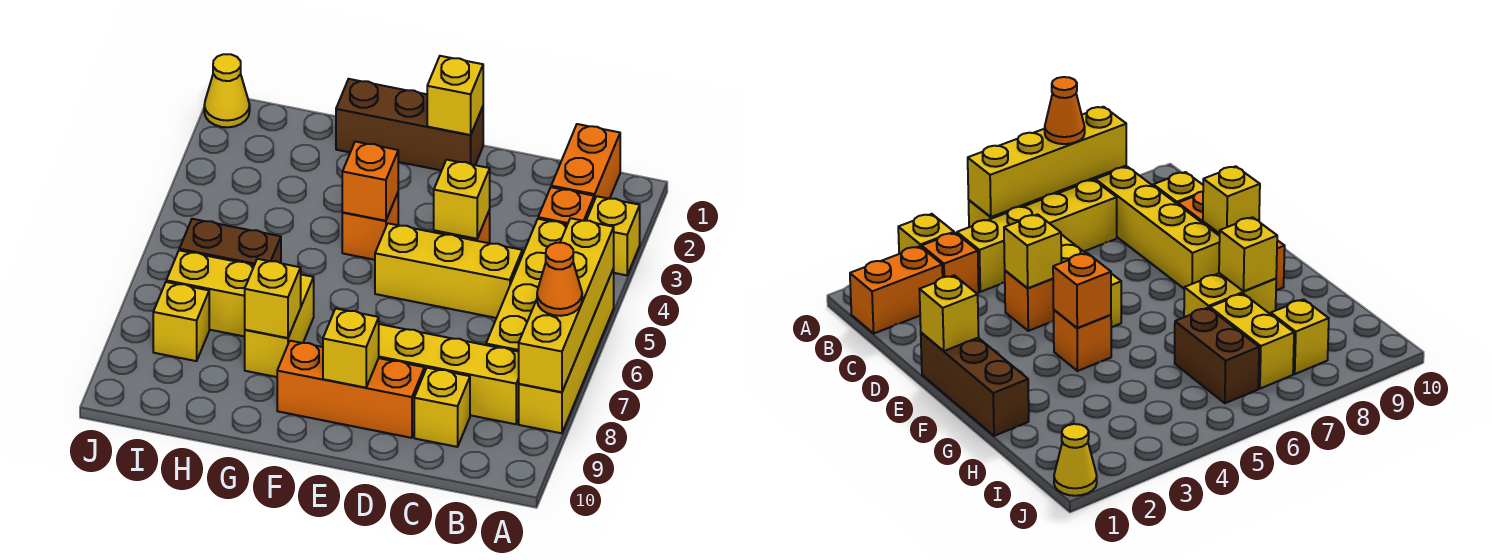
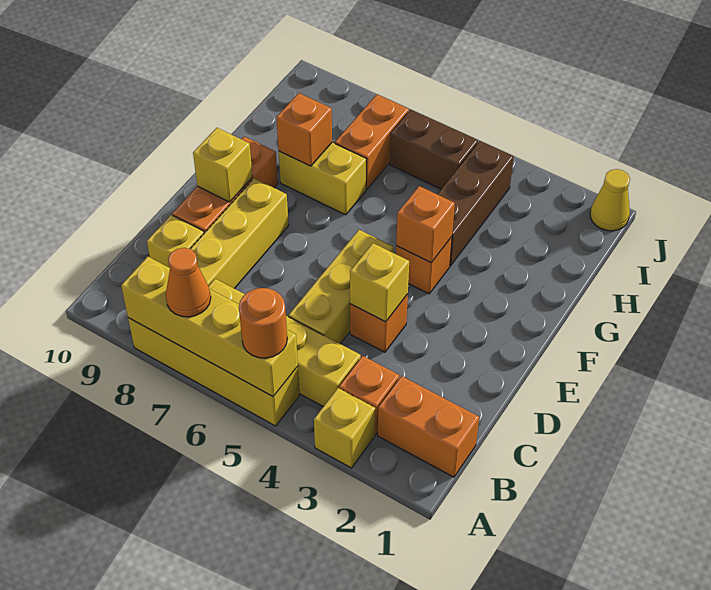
none -> orange round brick A5 level 3
brown brick E1:G1 level 1 -> brown brick G4:I4 level 1
yellow brick E1 level 2 -> none
yellow brick G8 level 2 -> orange brick G8 level 2
brown brick H6:I6 level 1 -> brown brick I5:I6 level 1
yellow brick H7:I7 level 1 -> orange brick H7:I7 level 1
yellow brick I8 level 1 -> none

